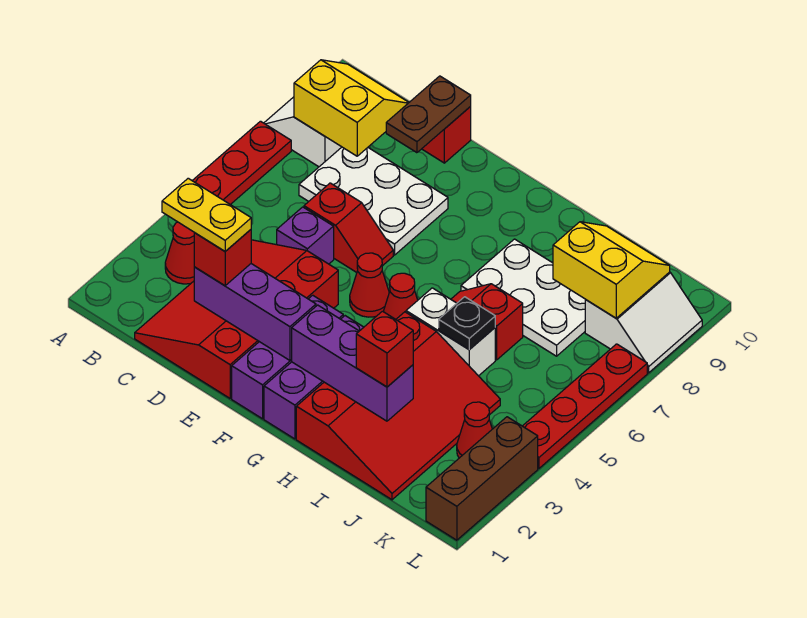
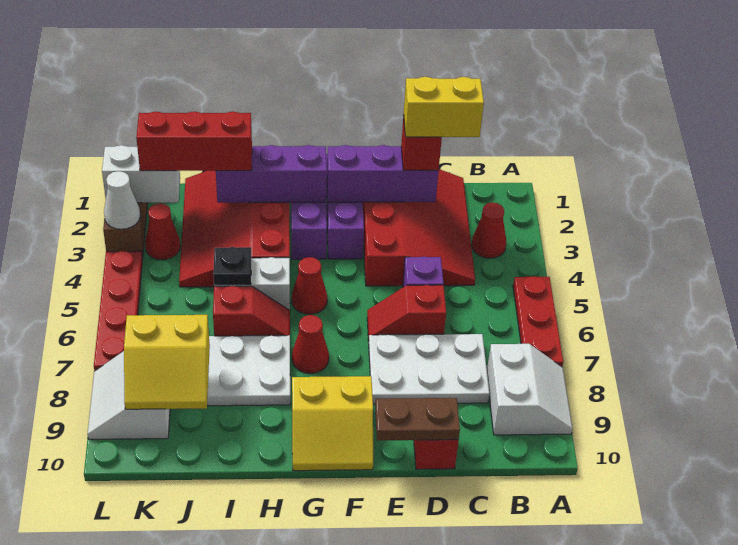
yellow slope B8:C9 level 2 top 8 -> yellow slope F9:G10 level 1 top 9
yellow plate C2:D2 level 4 -> yellow brick C2:D2 level 4
brown plate D9:D10 level 2 -> brown plate D10:E10 level 2
red cone F5 level 1 -> red cone G7 level 1
red brick I2 level 3 -> red brick I2:K2 level 3
none -> white brick K2:L2 level 2
none -> white cone L3 level 2

